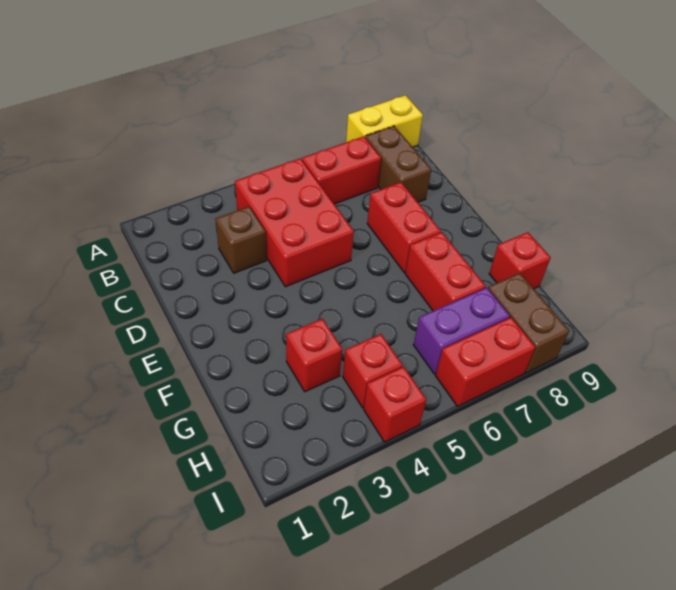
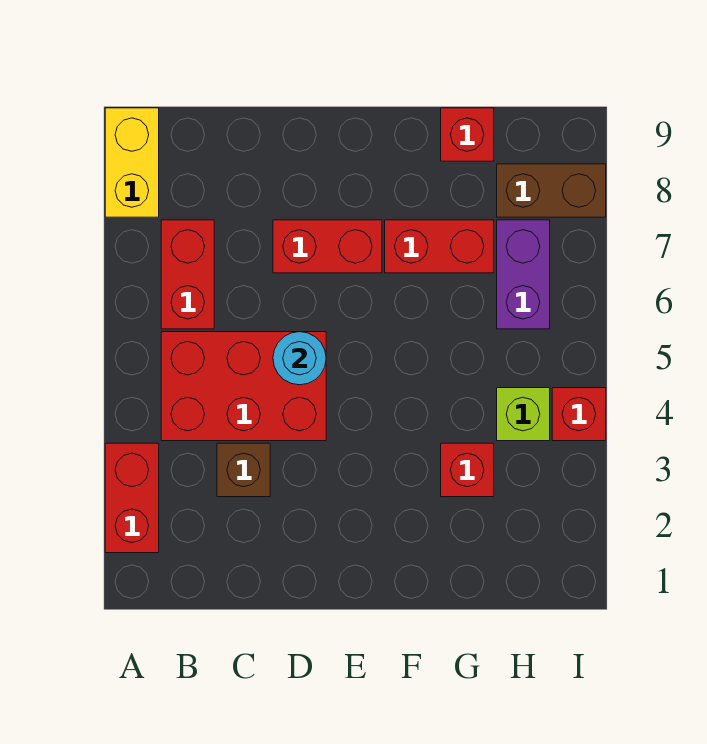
brown brick B8:C8 level 1 -> none
none -> cyan round brick D5 level 2
red brick H4 level 1 -> lime brick H4 level 1
red brick I6:I7 level 1 -> red brick A2:A3 level 1

